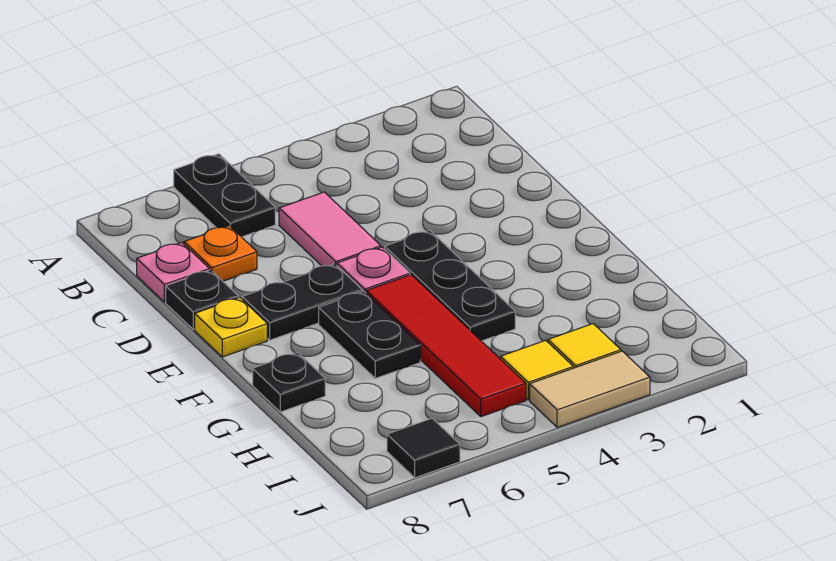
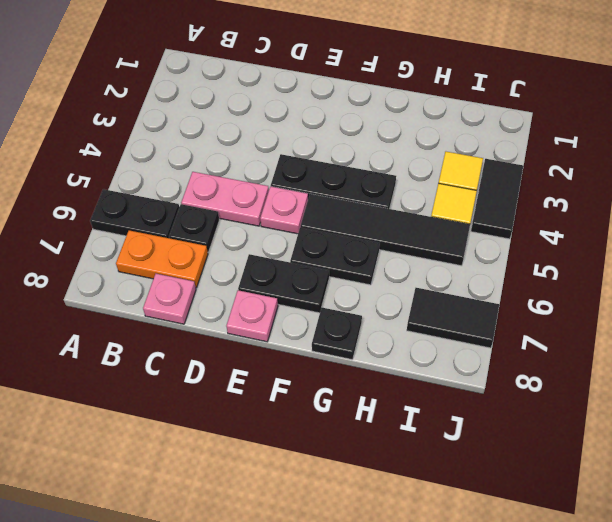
pink tile C5:D5 level 1 -> pink plate C5:D5 level 1
orange plate C7 level 1 -> orange plate B7:C7 level 1
black plate D8 level 1 -> black plate C6 level 1
black plate E6:E7 level 1 -> black plate E7:F7 level 1
yellow plate E8 level 1 -> pink plate E8 level 1
red tile F5:I5 level 1 -> black tile F5:I5 level 1
tan tile J3:J4 level 1 -> black tile J3:J4 level 1
black tile J7 level 1 -> black tile I7:J7 level 1

